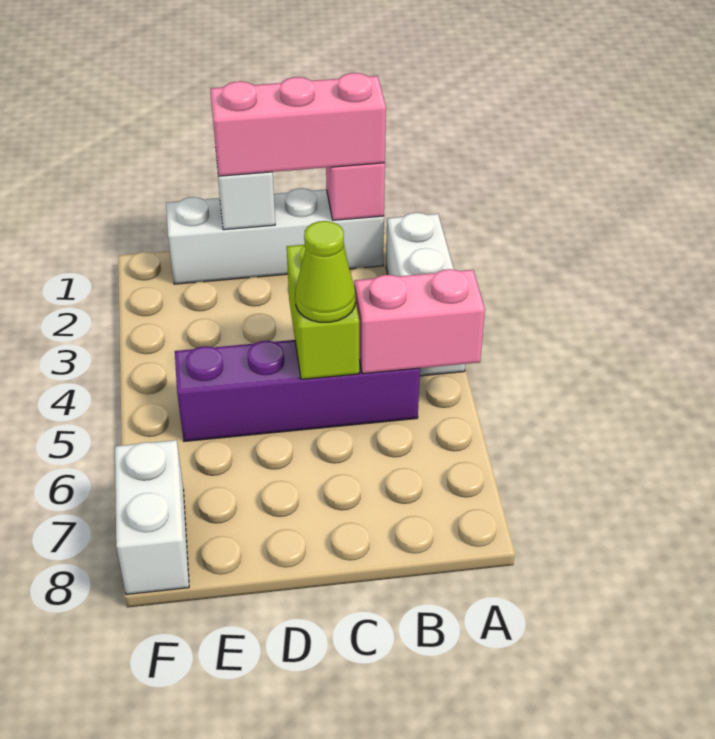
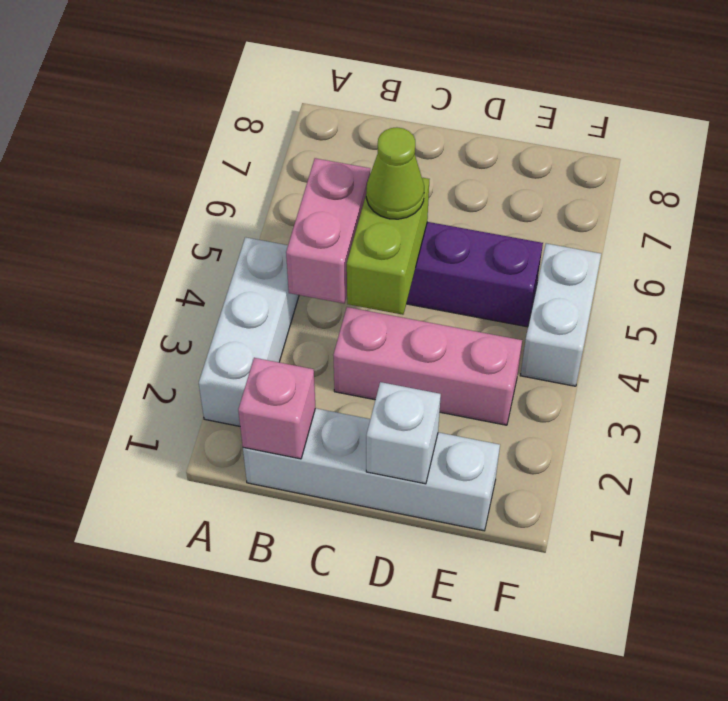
pink brick A5:B5 level 2 -> pink brick B4:B5 level 2
pink brick B1:D1 level 3 -> pink brick C3:E3 level 1
white brick F7:F8 level 1 -> white brick F4:F5 level 1

